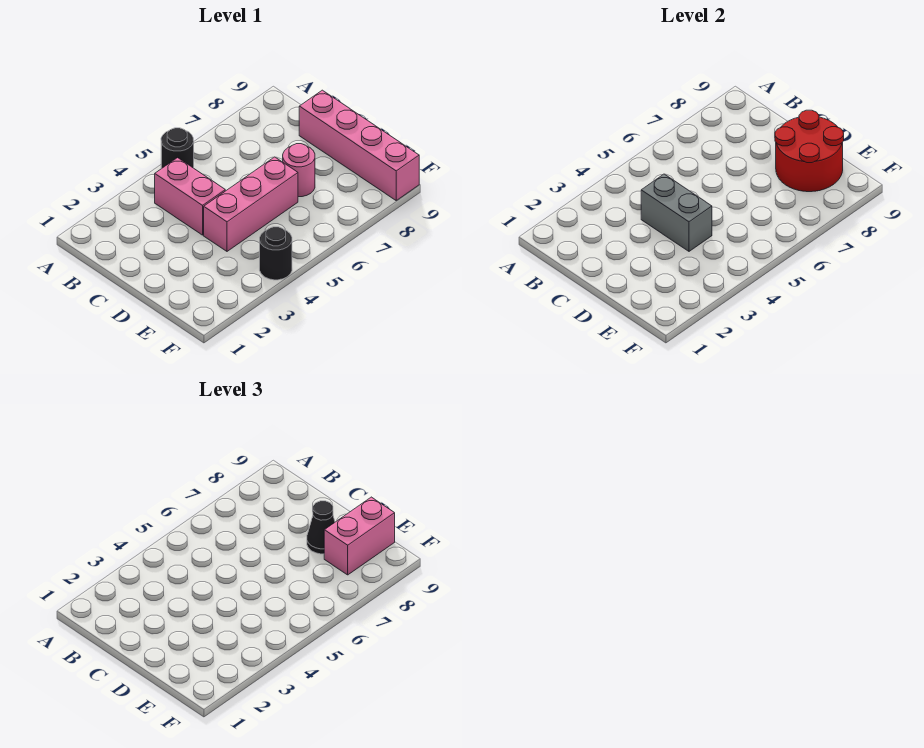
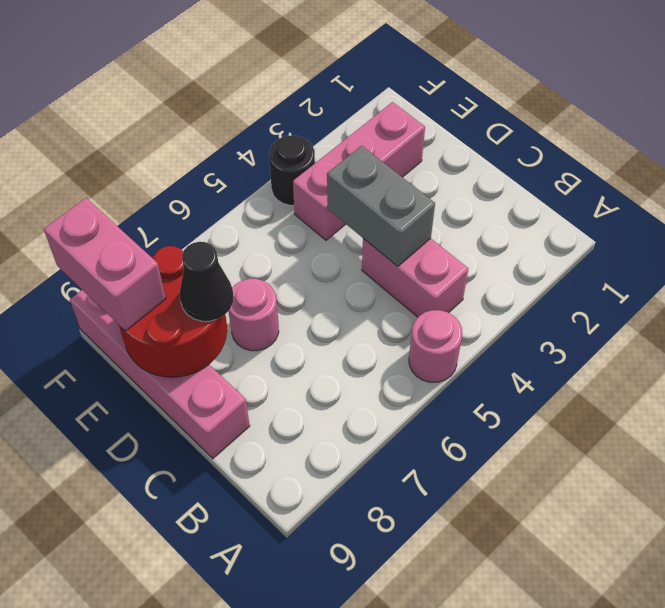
black round brick A5 level 1 -> pink round brick A5 level 1
pink brick D4:D6 level 1 -> pink brick E2:E4 level 1
pink brick E8:E9 level 3 -> pink brick E9:F9 level 3

